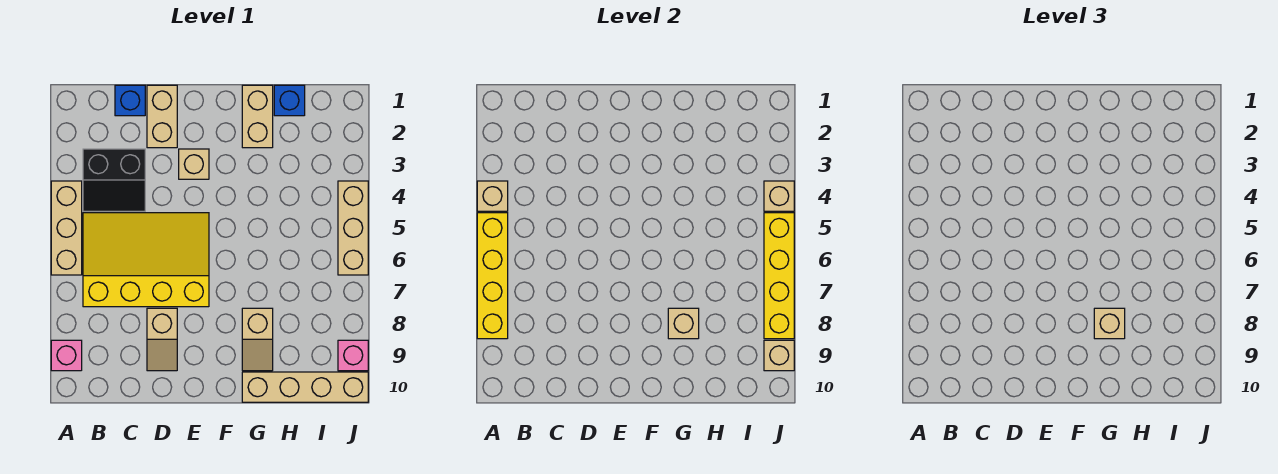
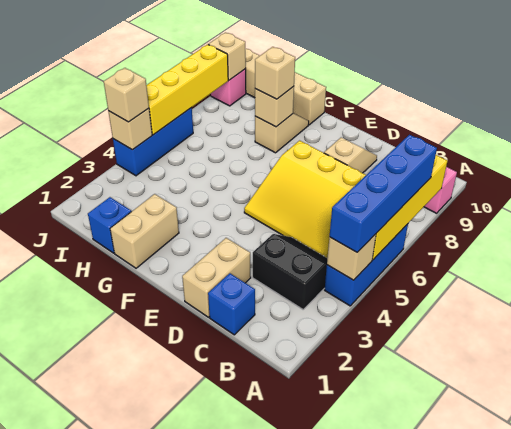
tan brick A4:A6 level 1 -> blue brick A4:A6 level 1
none -> blue brick A4:A7 level 3
tan brick E3 level 1 -> tan brick J4 level 3
tan brick J4:J6 level 1 -> blue brick J4:J6 level 1

